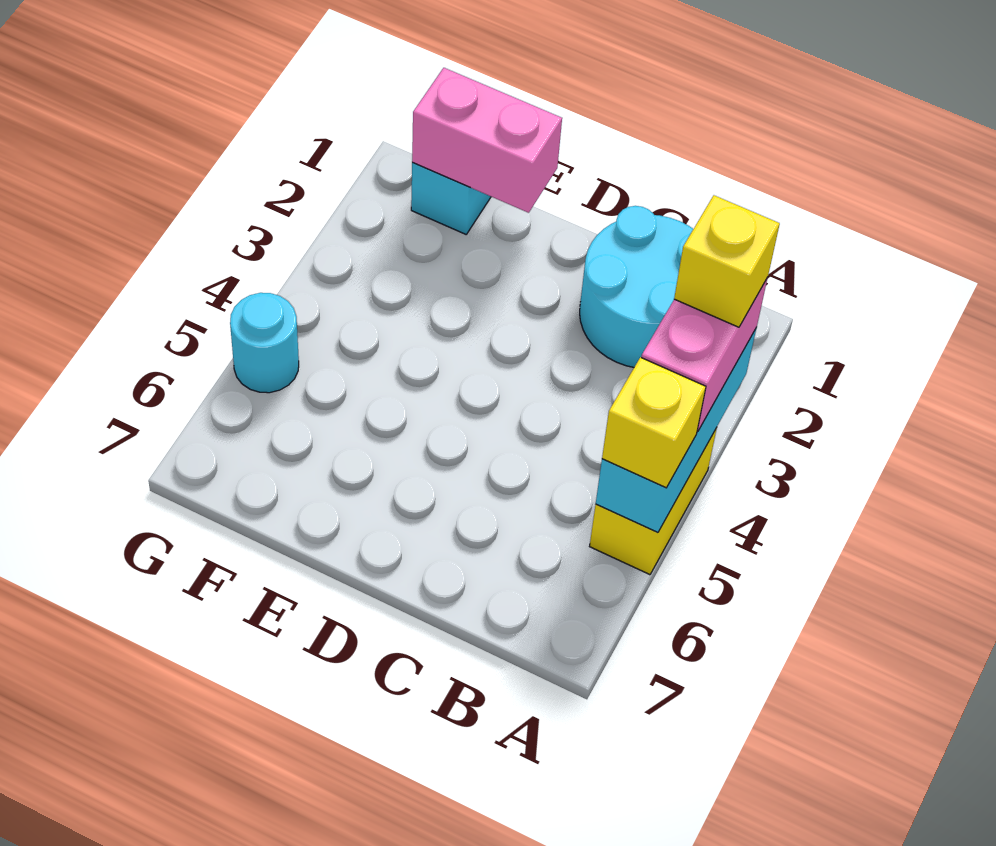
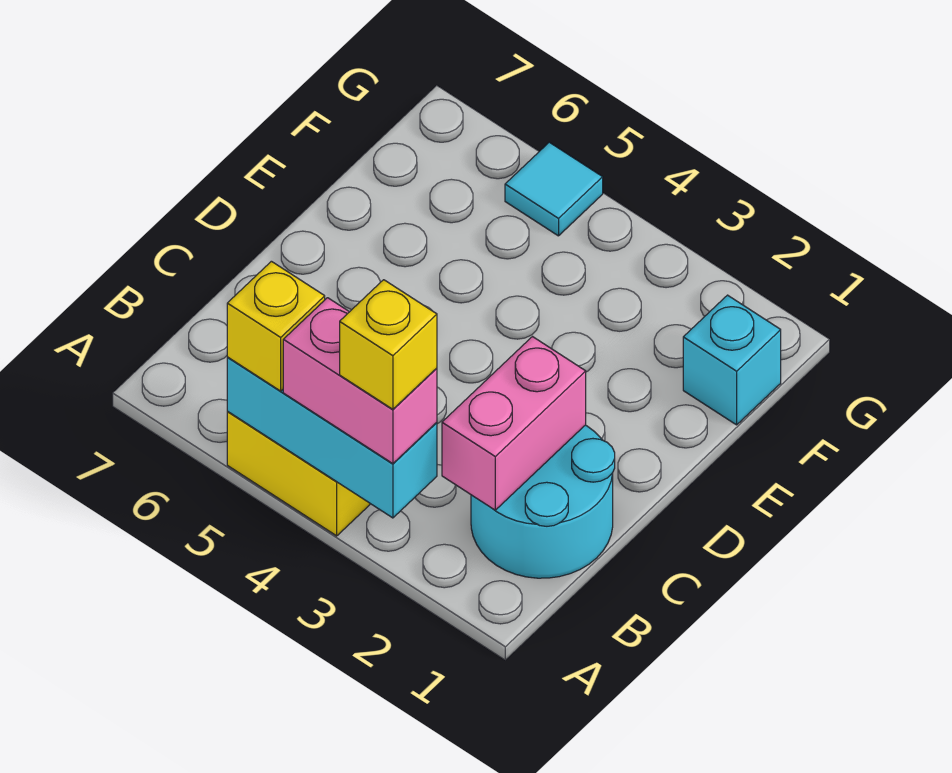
pink brick E1:F1 level 2 -> pink brick B2:C2 level 2
cyan round brick G5 level 1 -> cyan tile G5 level 1

